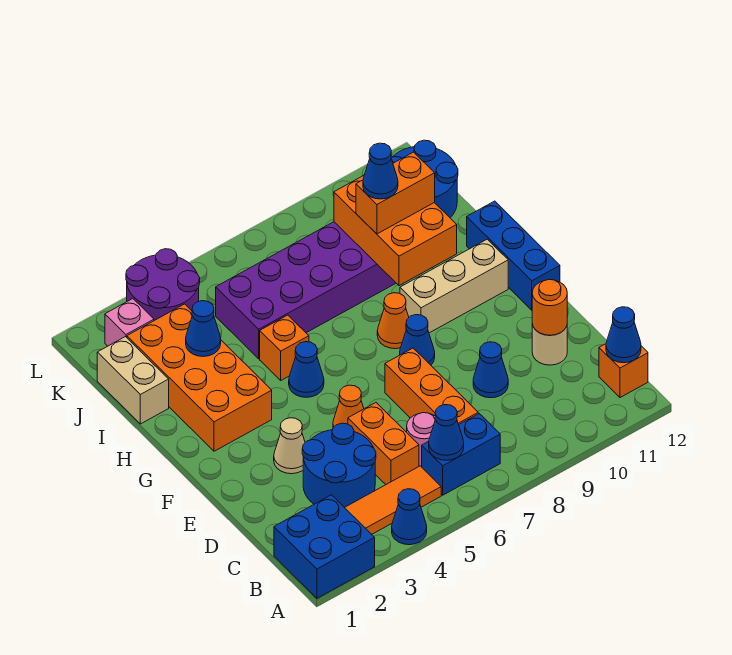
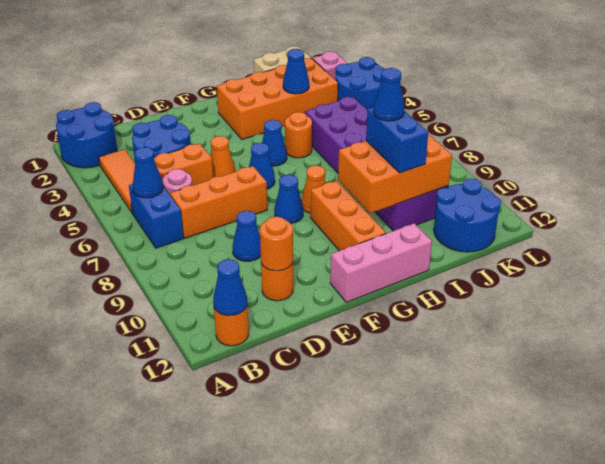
blue brick A1:B2 level 1 -> blue round brick A1:B2 level 1
blue cone A4 level 1 -> blue cone F6 level 1
orange brick B12 level 1 -> orange round brick B12 level 1
tan round brick D11 level 1 -> orange round brick D11 level 1
tan cone E3 level 1 -> none
blue brick F12:H12 level 1 -> pink brick F12:H12 level 1
tan brick G9:G11 level 1 -> orange brick G9:G11 level 1
orange brick H5 level 1 -> orange round brick H5 level 1
orange brick I9:I10 level 3 -> blue brick I9:I10 level 3
purple round brick K3:L4 level 1 -> blue round brick K3:L4 level 1

